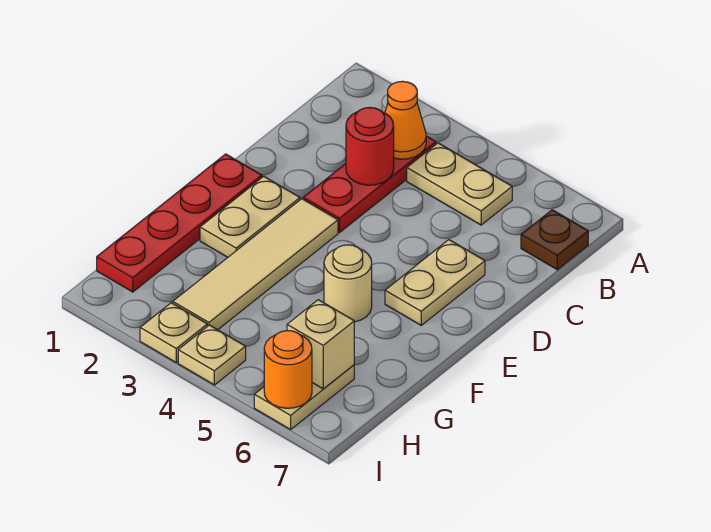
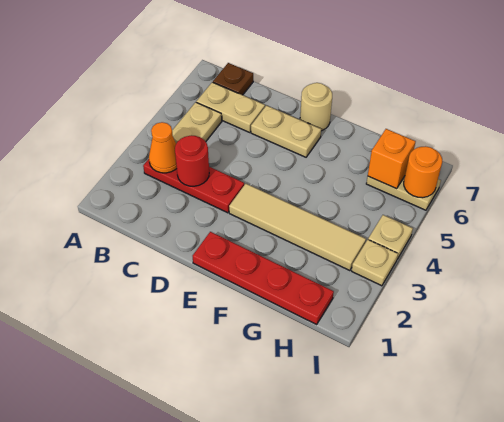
tan plate E2:F2 level 1 -> tan plate B6:C6 level 1
tan round brick F5 level 1 -> tan round brick E7 level 1
tan brick H6 level 2 -> orange brick H6 level 2

